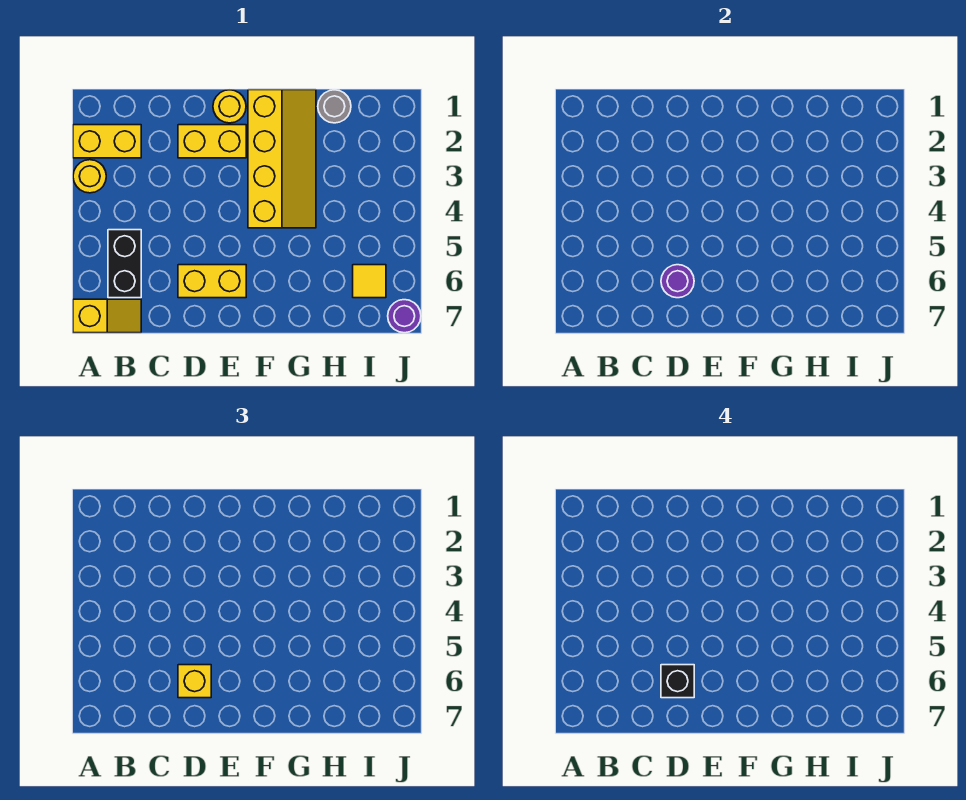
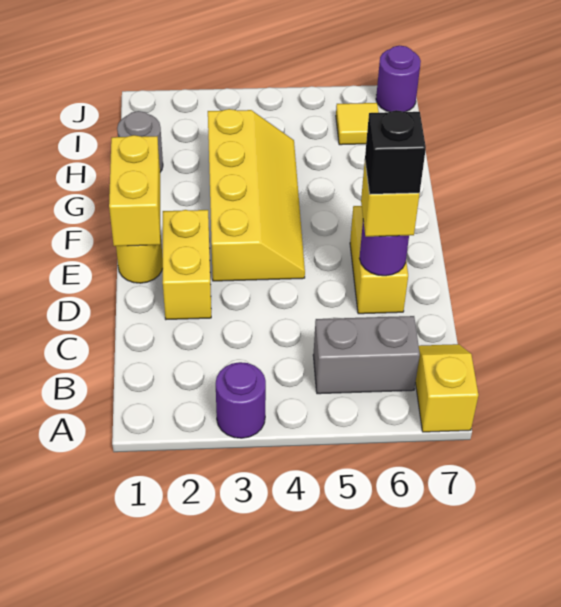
yellow brick A2:B2 level 1 -> yellow brick E1:F1 level 2
yellow round brick A3 level 1 -> purple round brick A3 level 1
black brick B5:B6 level 1 -> grey brick B5:B6 level 1
yellow slope F1:G4 level 1 top F -> yellow slope E3:H4 level 1 top 3

